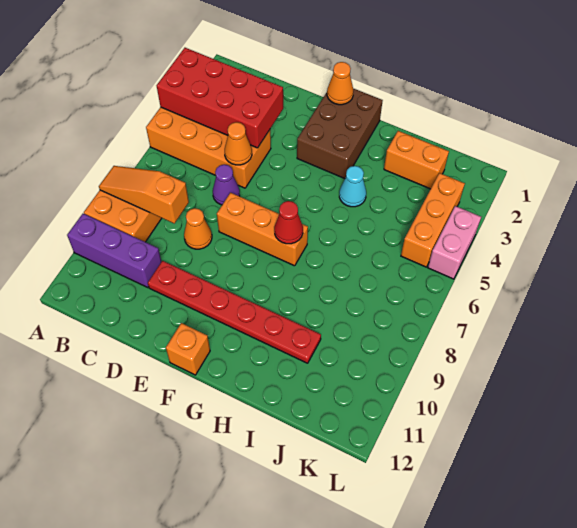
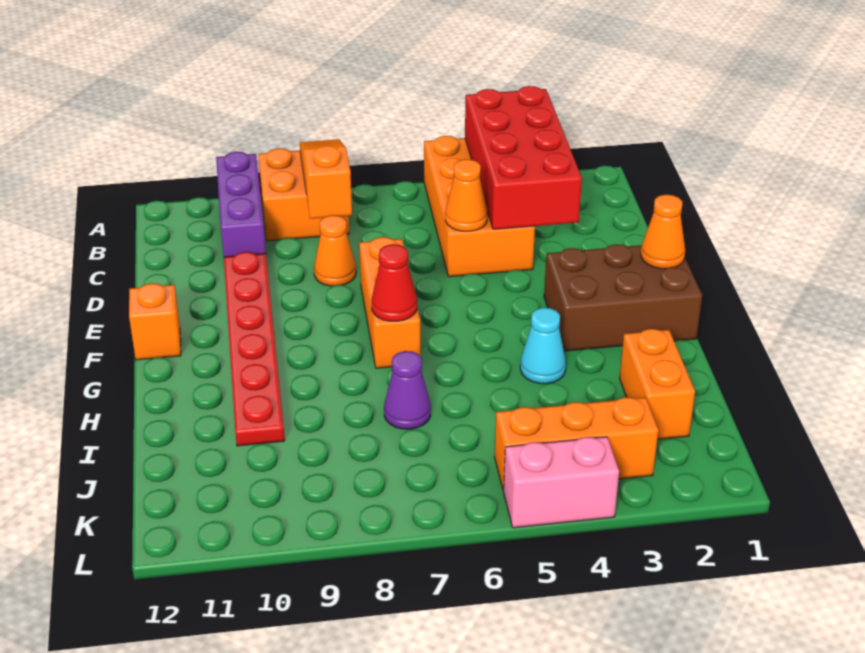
purple cone D6 level 1 -> purple cone I7 level 1

